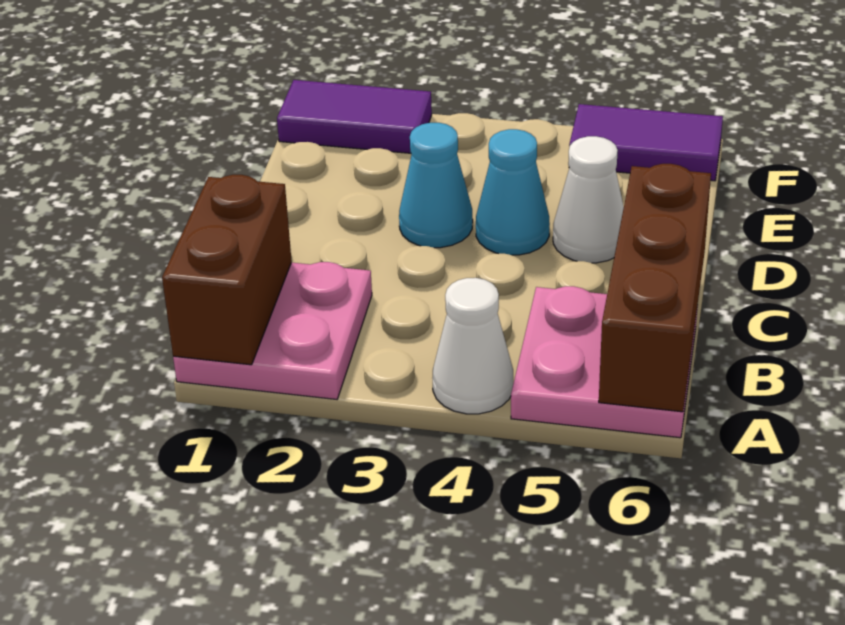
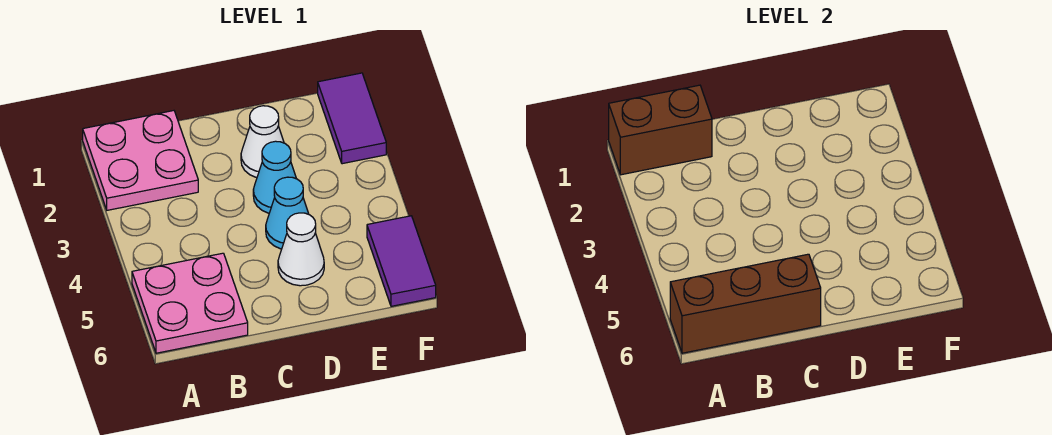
white cone A4 level 1 -> white cone D2 level 1

